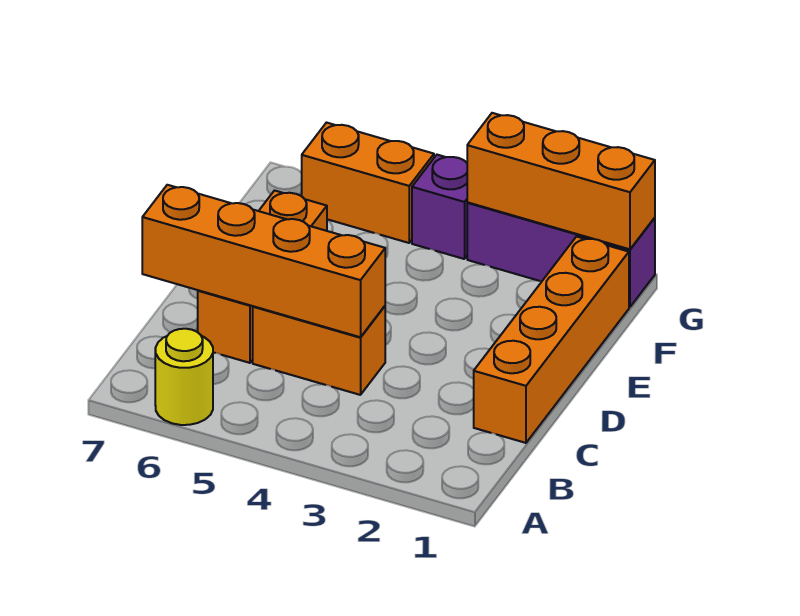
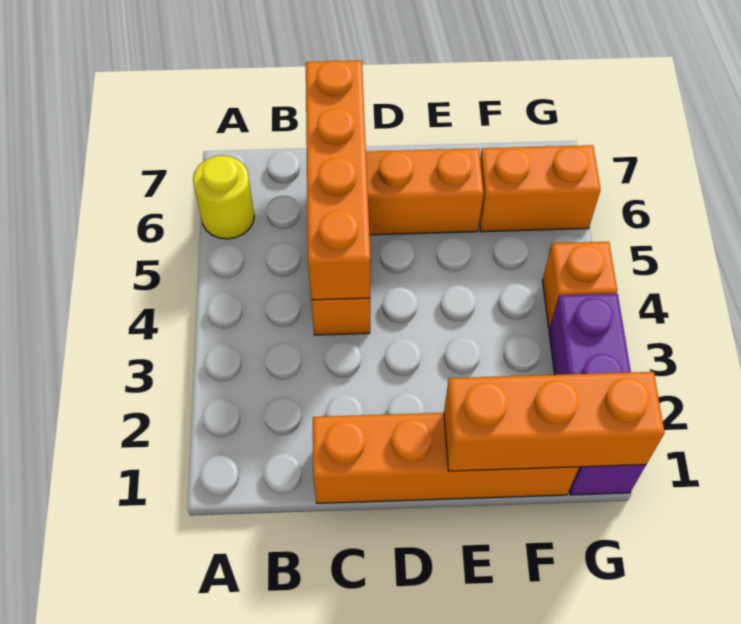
orange brick G1:G3 level 2 -> orange brick E1:G1 level 2
purple brick G4 level 1 -> orange brick G4 level 1
orange brick G5:G6 level 1 -> orange brick F6:G6 level 1

